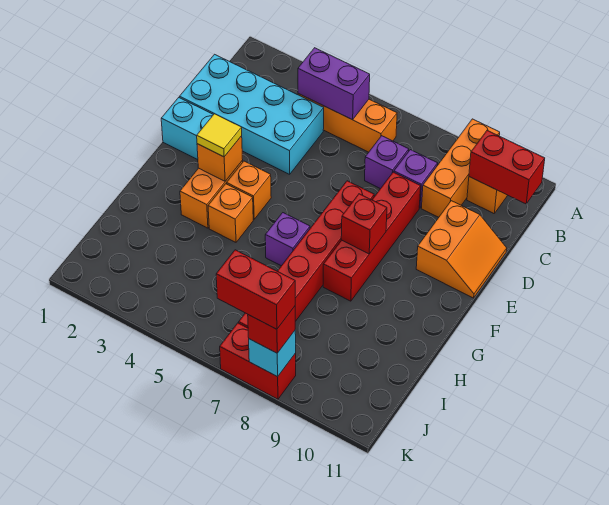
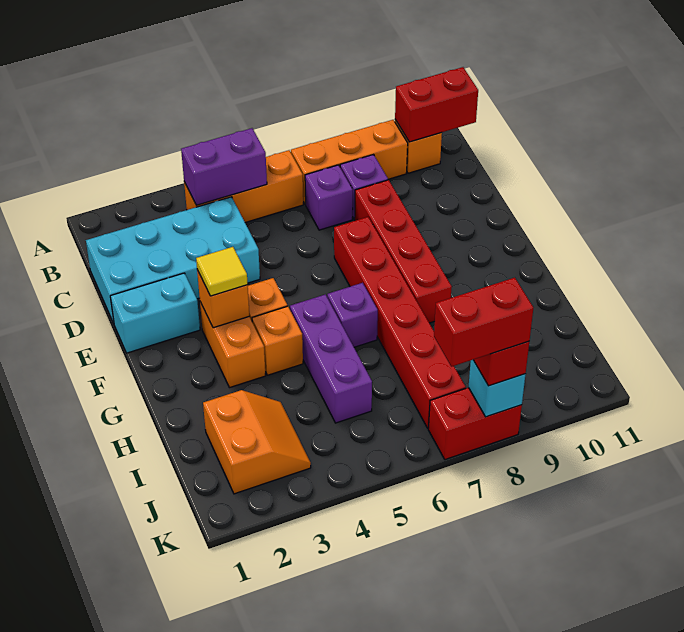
orange brick A9:C9 level 1 -> orange brick B7:B9 level 1
orange slope D10:E11 level 1 top 10 -> orange slope I2:J3 level 1 top 2
red brick F8 level 2 -> none
none -> purple brick G5:I5 level 1

